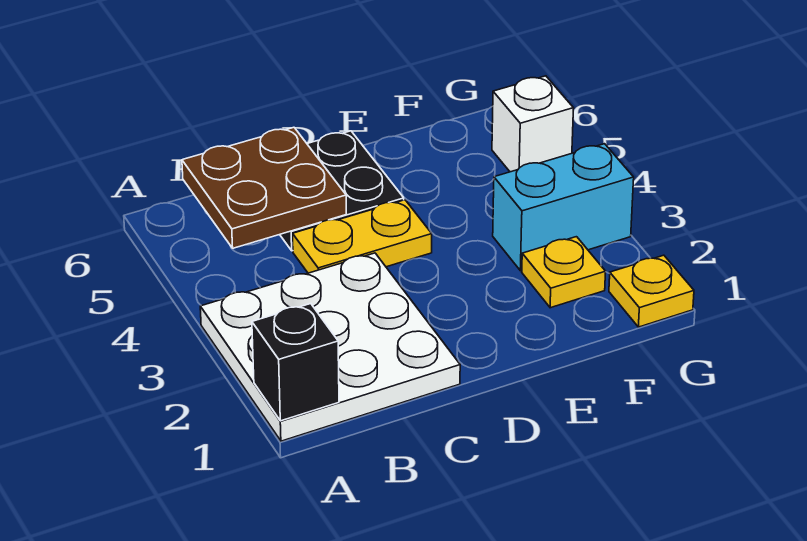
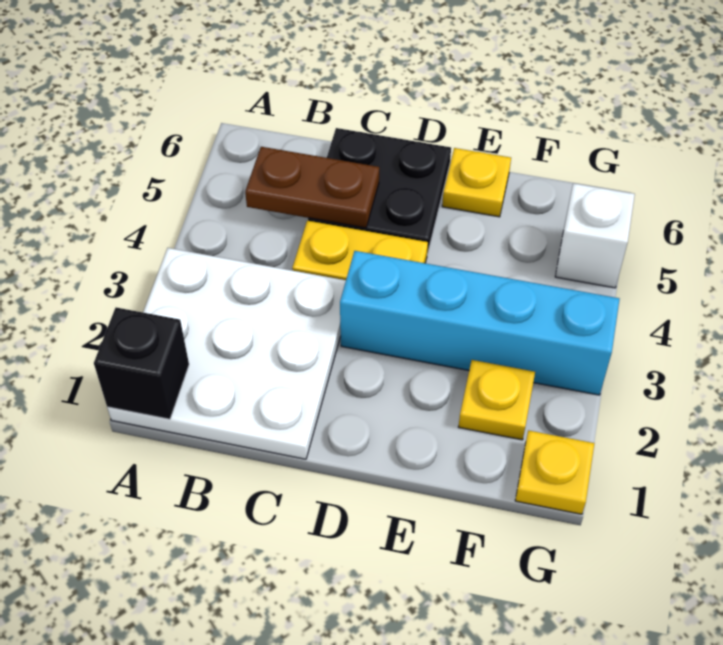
brown plate B5:C6 level 2 -> brown plate B5:C5 level 2
none -> yellow plate E6 level 1
cyan brick F3:G3 level 1 -> cyan brick D3:G3 level 1

